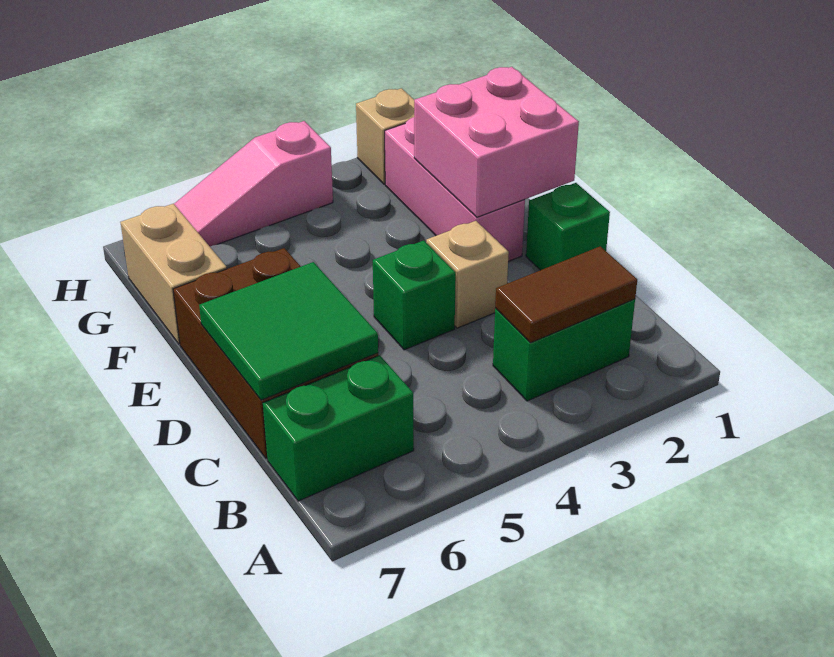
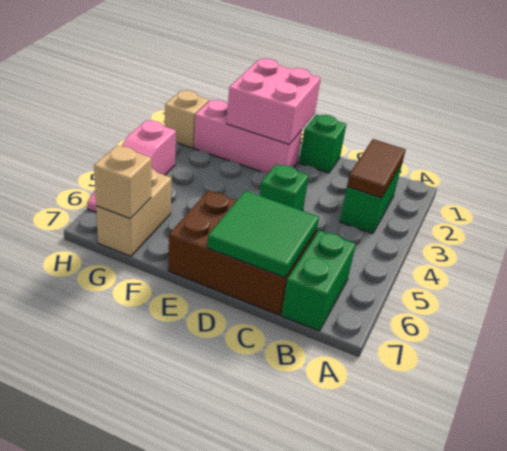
tan brick D3 level 1 -> tan brick G7 level 2
tan brick F7:G7 level 1 -> tan brick G6:G7 level 1

